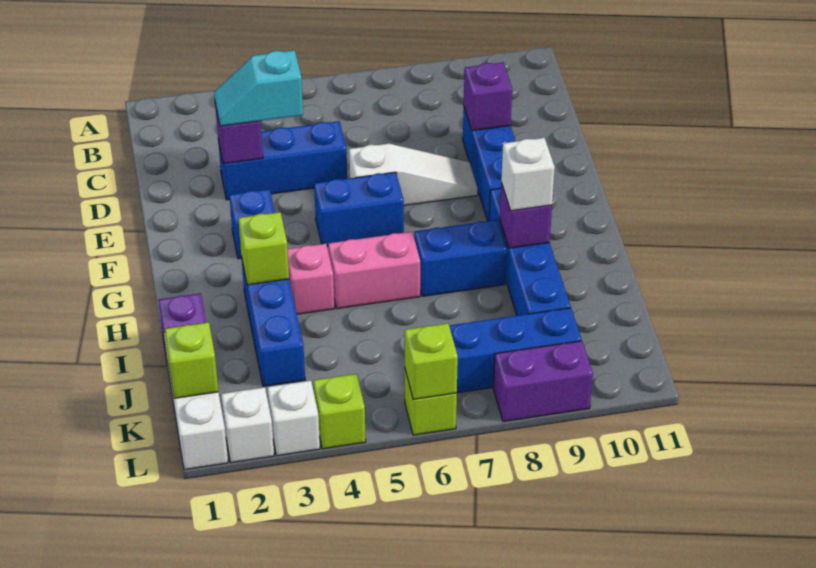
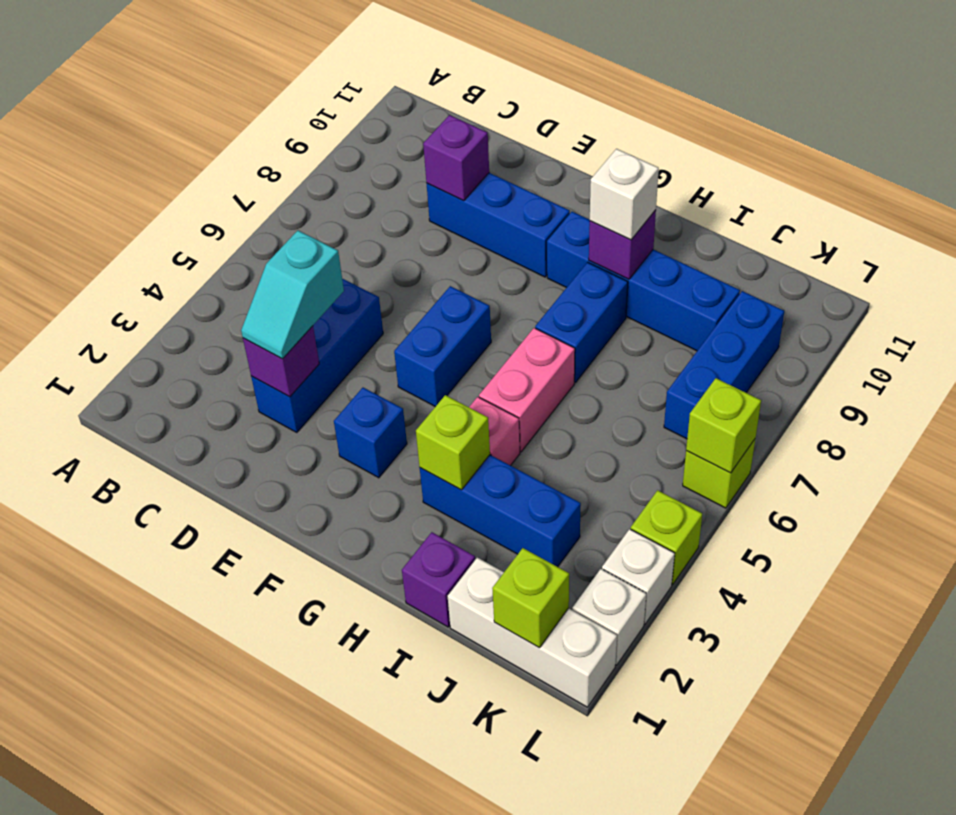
white slope E6:E8 level 1 top 6 -> none
purple brick L8:L9 level 1 -> none

